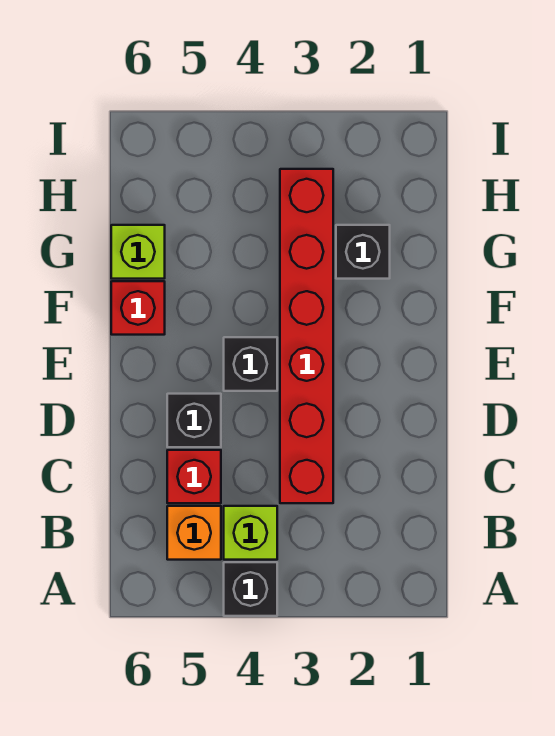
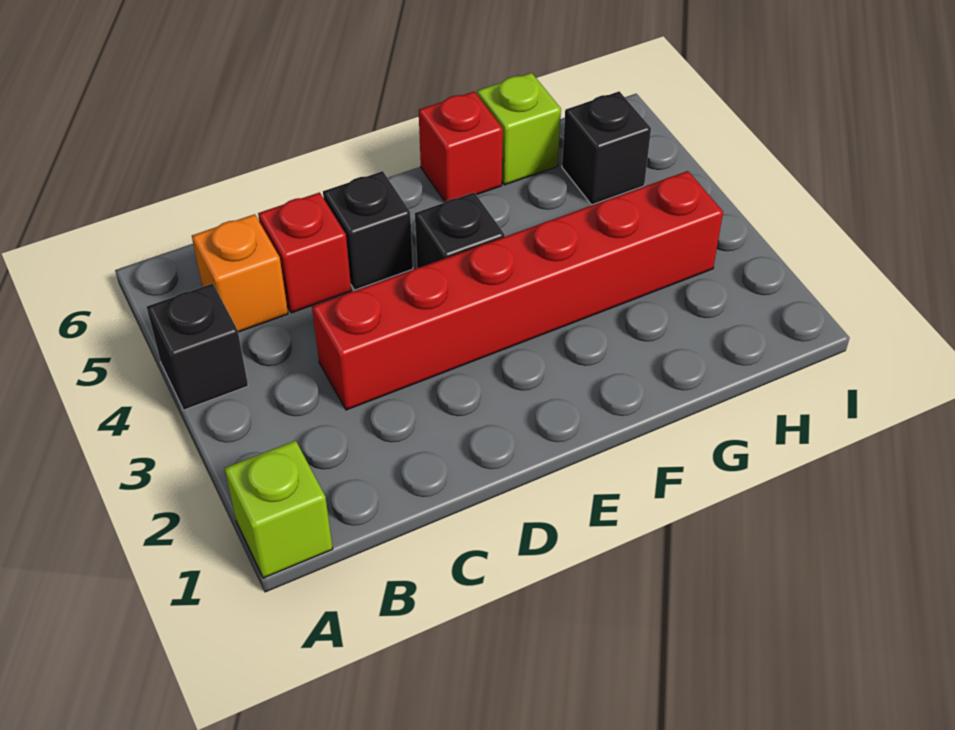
lime brick B4 level 1 -> lime brick A1 level 1
black brick G2 level 1 -> black brick H5 level 1

